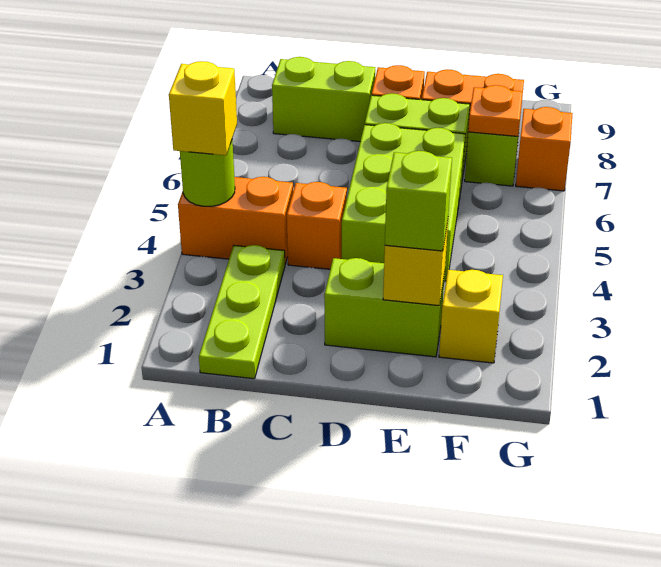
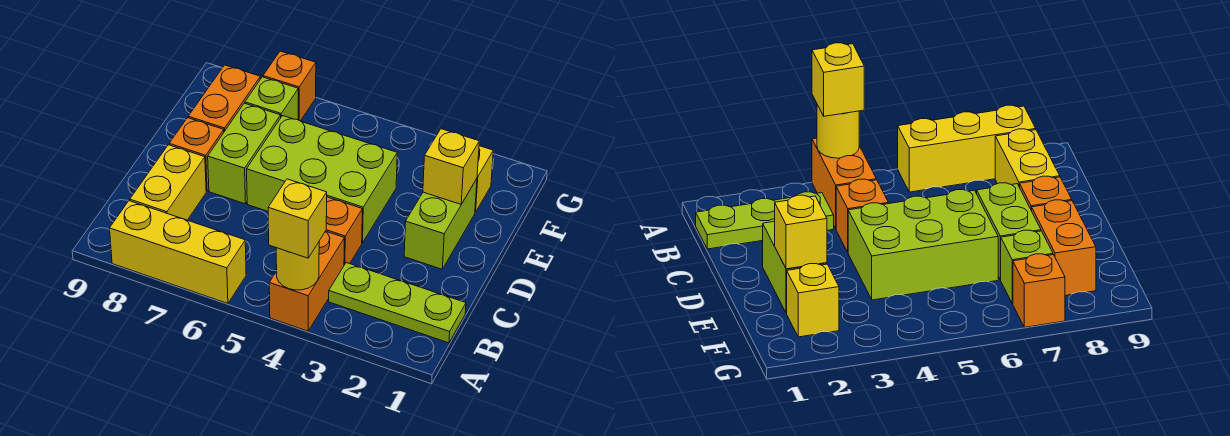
lime round brick A4 level 2 -> yellow round brick A4 level 2
none -> yellow brick A6:A8 level 1
lime brick B8:C8 level 1 -> yellow brick B8:C8 level 1
lime brick E2 level 3 -> none
orange plate F7 level 2 -> none

